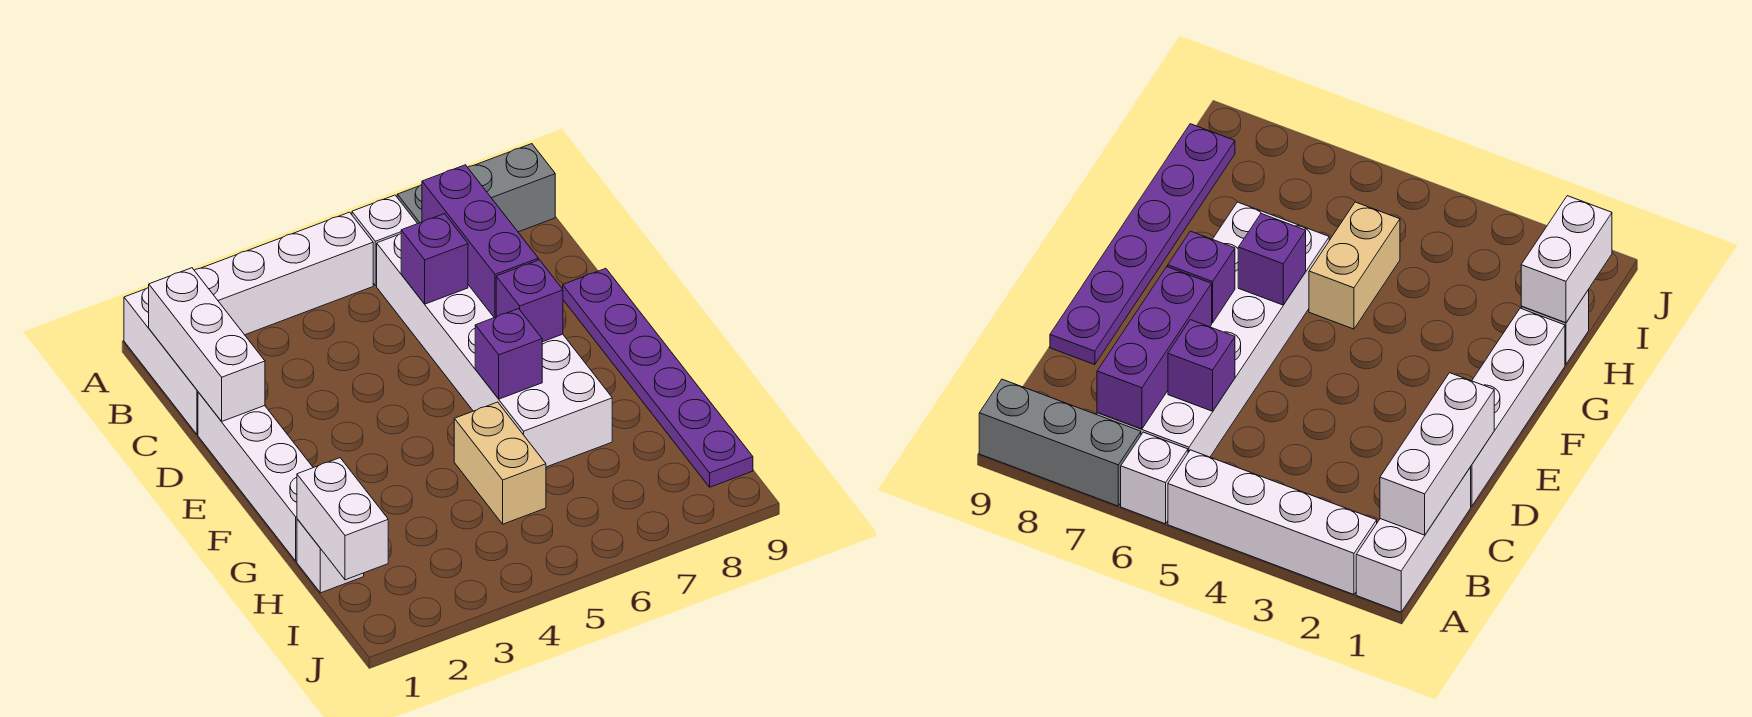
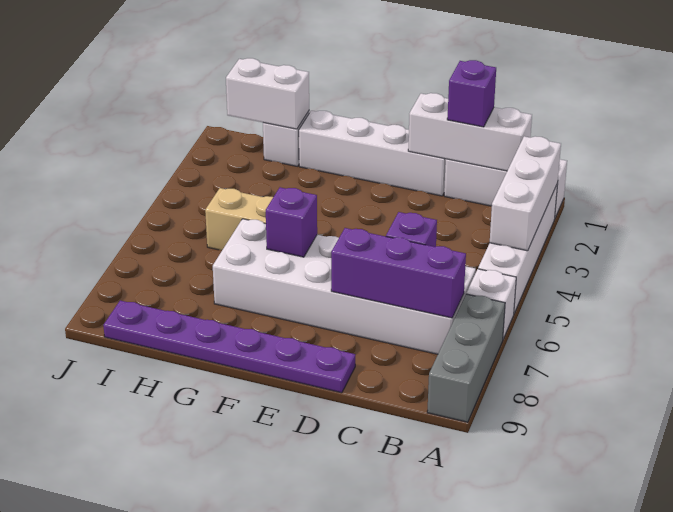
none -> white brick A2:A4 level 2
purple brick E7 level 2 -> purple brick C1 level 3

